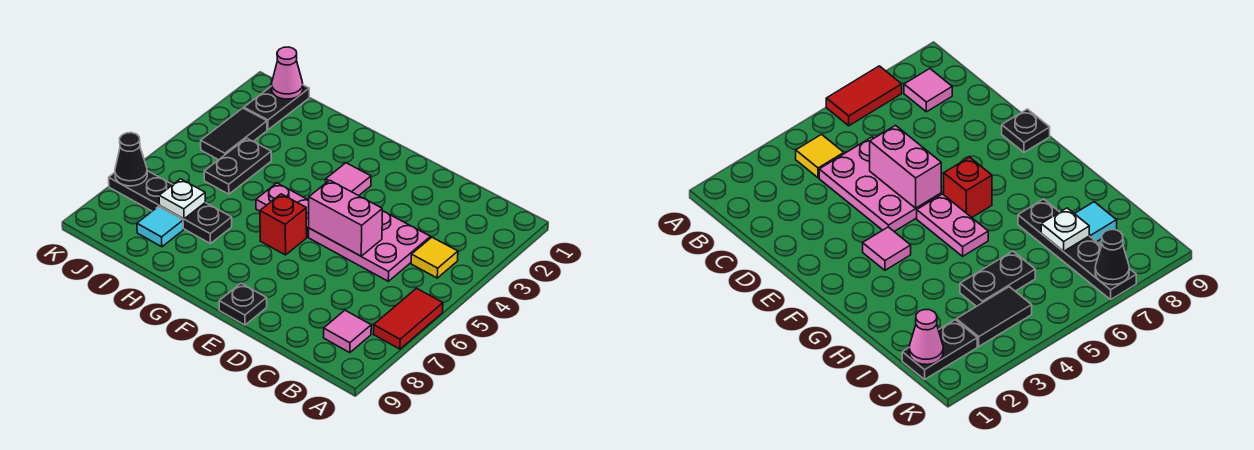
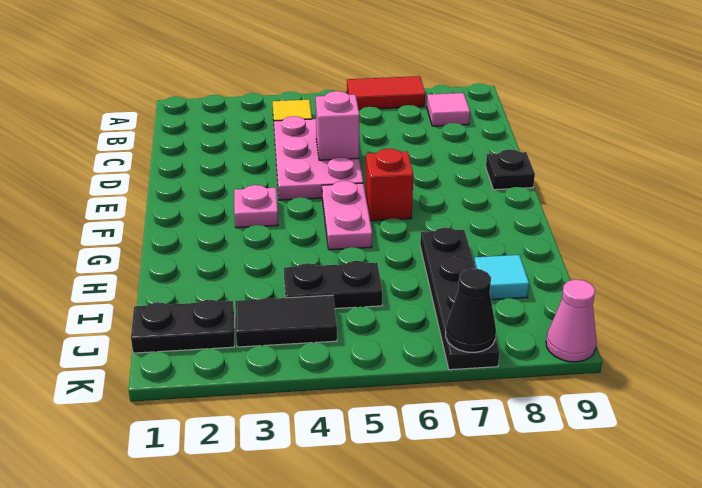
pink brick D5:E5 level 2 -> pink brick D5 level 2
pink tile F3 level 1 -> pink plate F3 level 1
white plate I7 level 2 -> none
pink cone J1 level 2 -> pink cone K9 level 1

